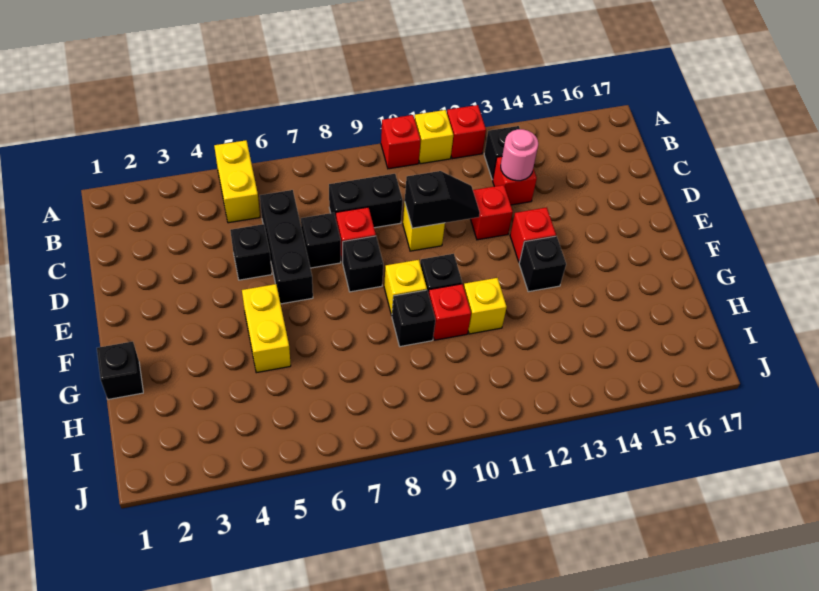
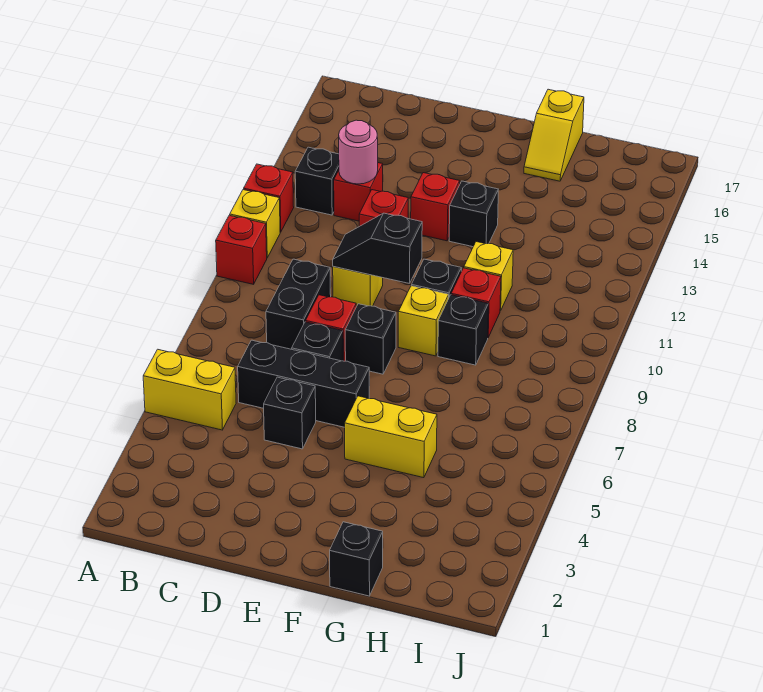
black slope D10:D11 level 2 top 10 -> black slope D10:E10 level 2 top E
none -> yellow slope G16:G17 level 1 top 17

